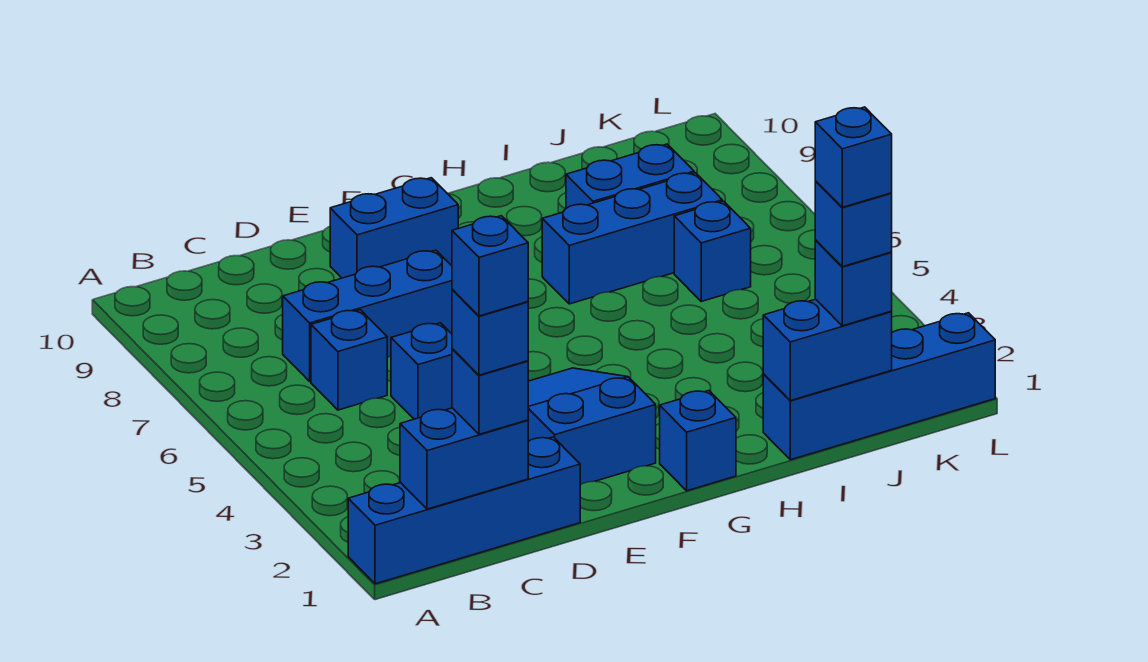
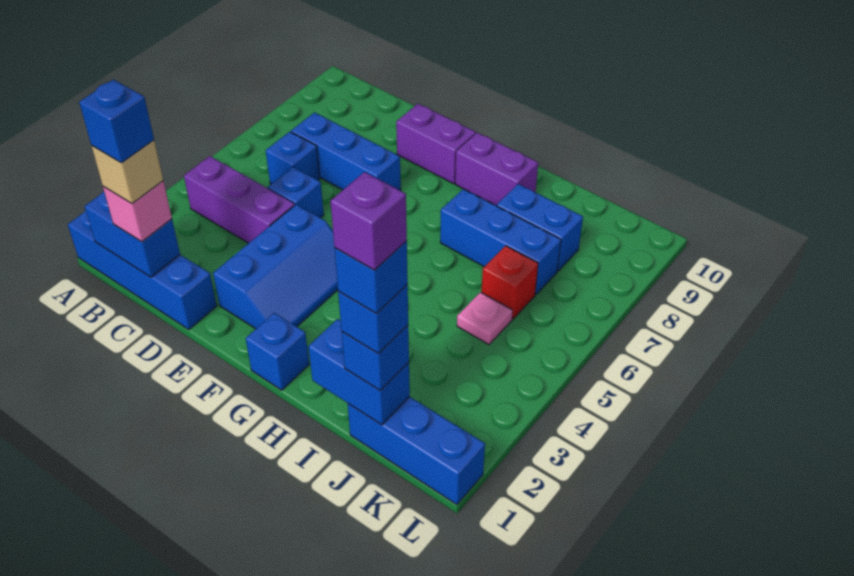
none -> purple brick B4:D4 level 1
blue brick C1 level 3 -> pink brick C1 level 3
blue brick C1 level 4 -> tan brick C1 level 4
blue slope E2:F4 level 1 top 2 -> blue slope E2:F4 level 1 top E
blue brick E9:F9 level 1 -> purple brick E9:F9 level 1
none -> purple brick G9:H9 level 1
blue brick I1:L1 level 1 -> blue brick J1:L1 level 1
none -> purple brick J1 level 6
none -> pink plate J5 level 1
blue brick J6 level 1 -> red brick J6 level 1

